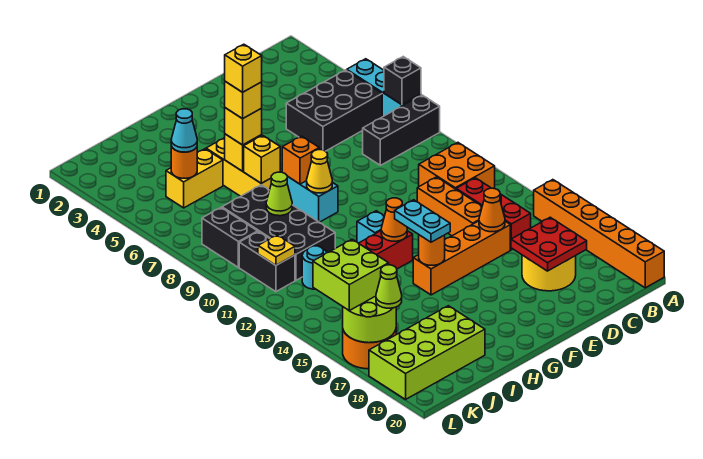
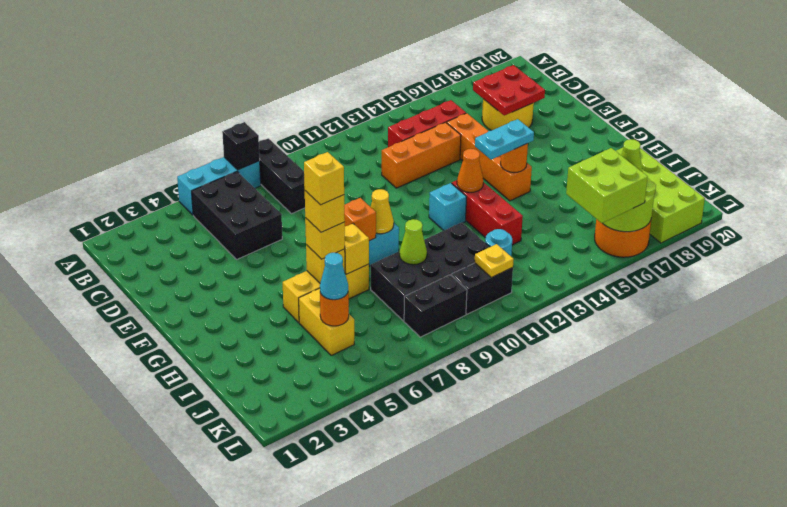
orange brick A15:A20 level 1 -> none
orange brick B11:C12 level 1 -> none
orange cone D15 level 2 -> none

